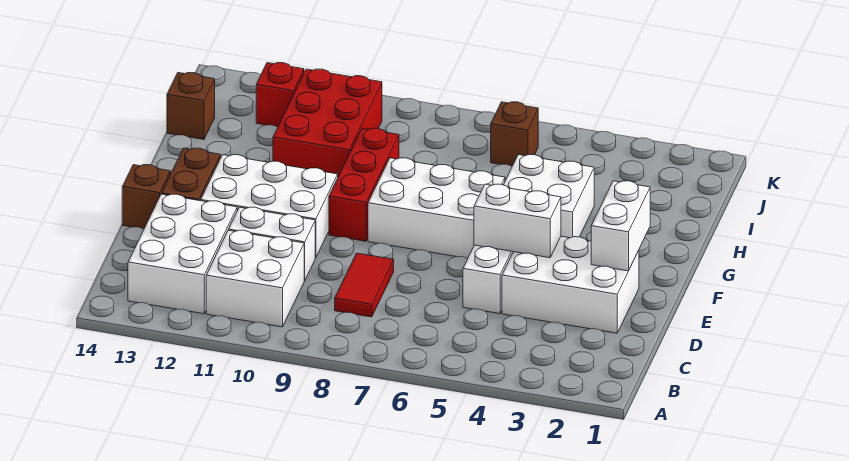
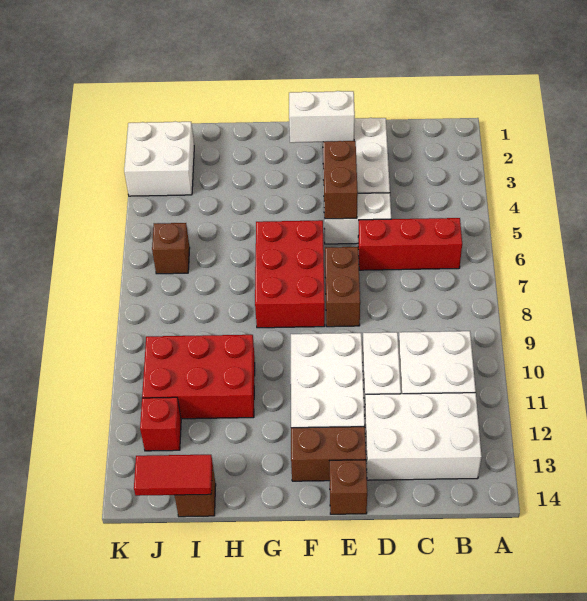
red tile C8:D8 level 1 -> red tile I14:J14 level 2
white brick E4:E5 level 2 -> brown brick E4:E5 level 2
none -> brown brick E7:E8 level 1
white brick F6:G8 level 1 -> red brick F6:G8 level 1
red brick F9:H9 level 1 -> red brick B6:D6 level 1
white brick G4:H5 level 1 -> white brick J2:K3 level 1

